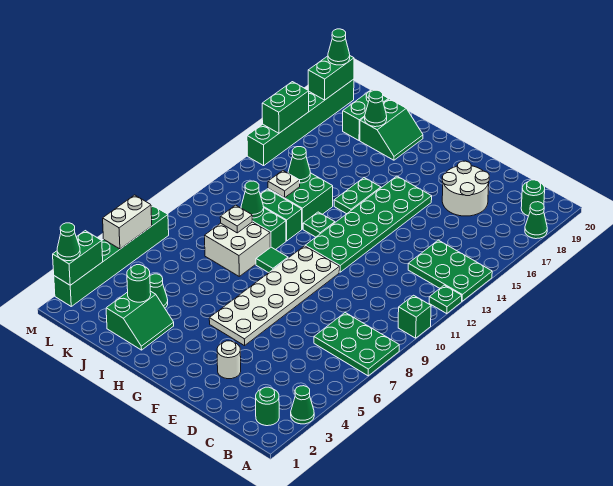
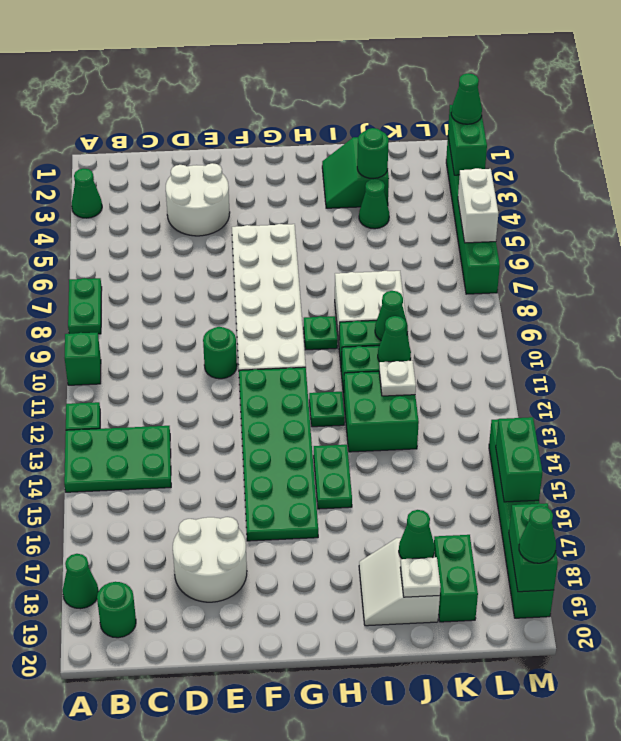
green plate A7:C8 level 1 -> green plate A7:A8 level 1
green round brick B2 level 1 -> green round brick E10 level 1
white round brick E3 level 1 -> white round brick D3:E4 level 1
green tile H9 level 1 -> green plate H9 level 1
green slope I18:J19 level 1 top J -> white slope I18:J19 level 1 top J
white plate J9 level 2 -> white plate J19 level 2
green cone J13 level 2 -> green cone J11 level 2

